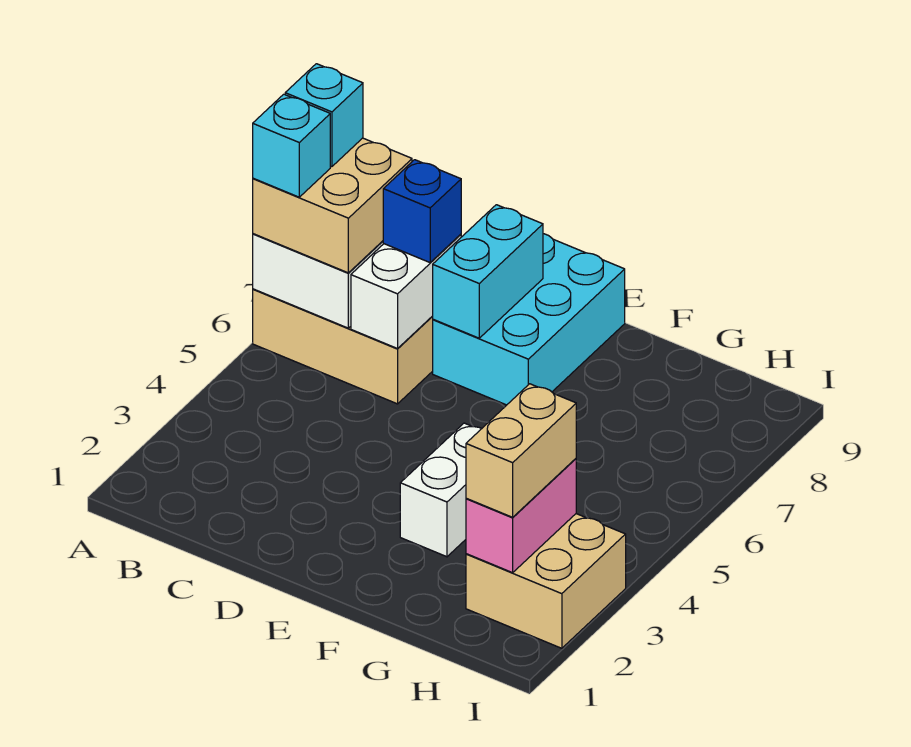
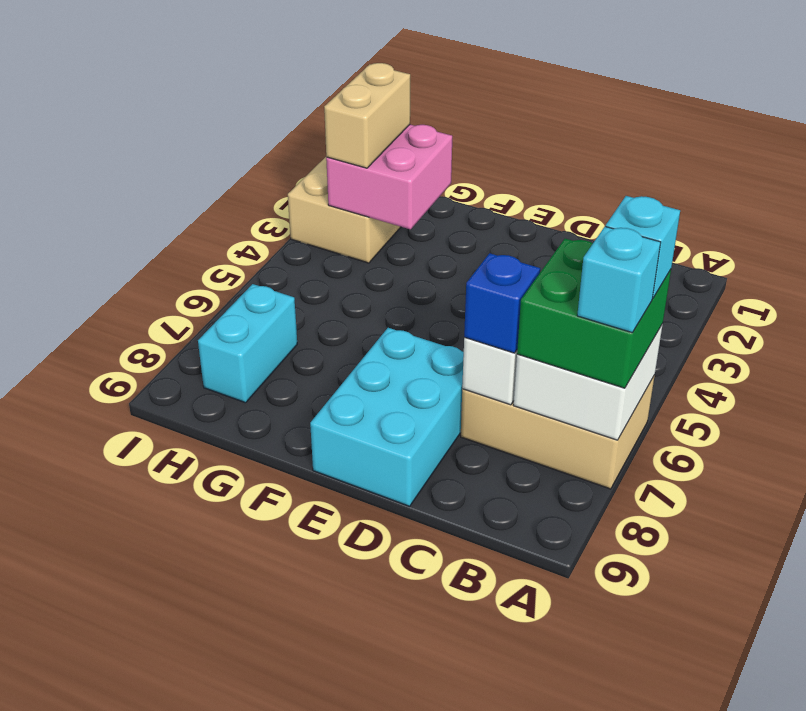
tan brick A6:B7 level 3 -> green brick A6:B7 level 3
cyan brick D7:D8 level 2 -> cyan brick H7:H8 level 1
white brick F3:F4 level 1 -> none
pink brick H2:H3 level 2 -> pink brick G2:H3 level 2

